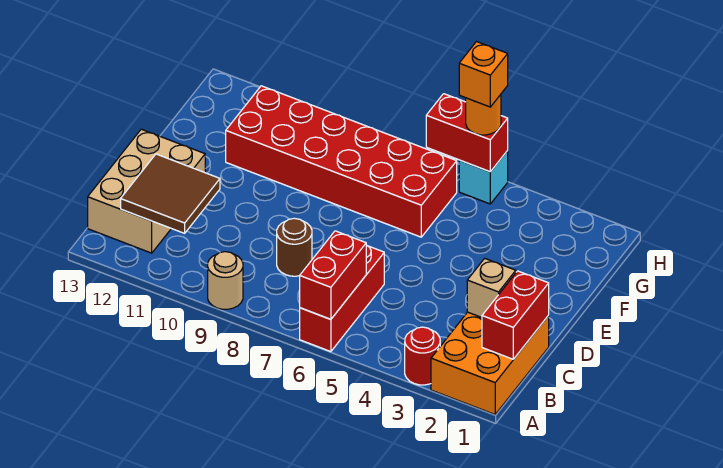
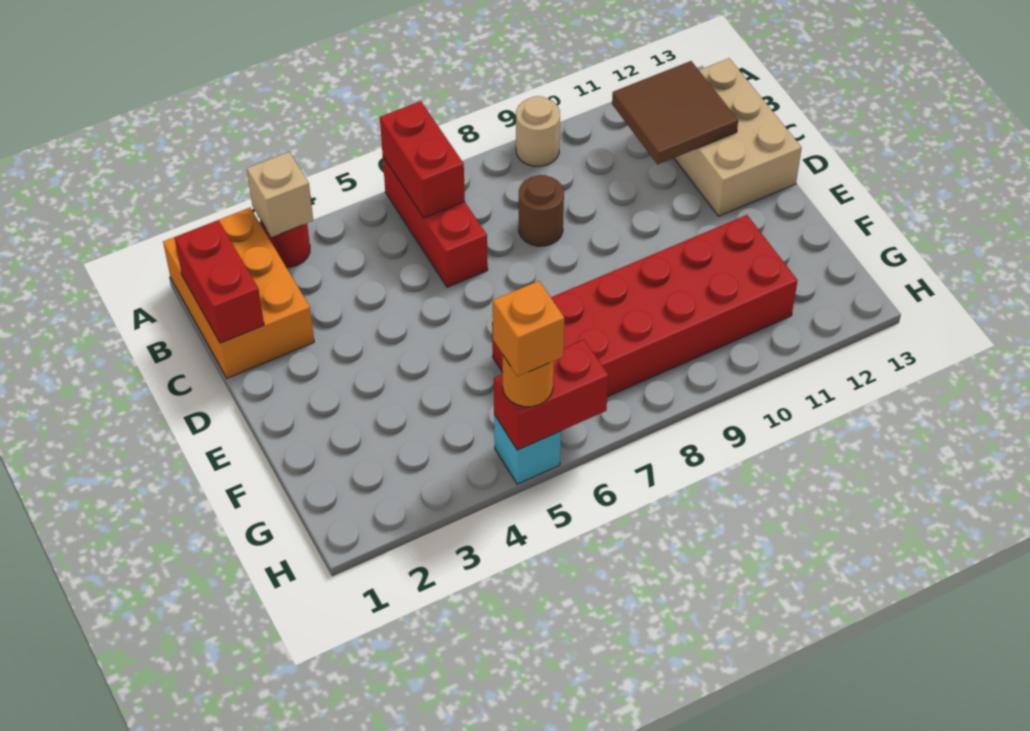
tan brick C2 level 2 -> tan brick A3 level 2

